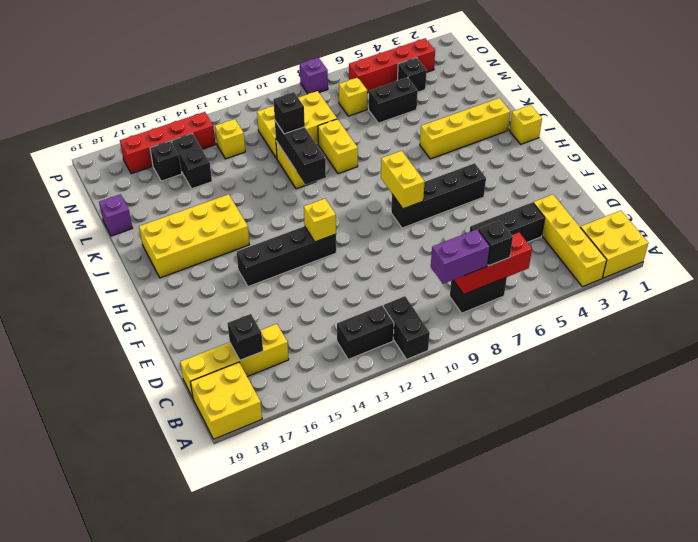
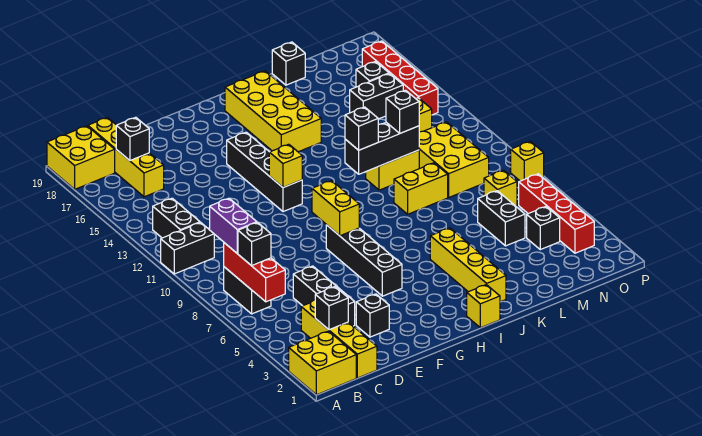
yellow brick A3:D3 level 1 -> yellow brick C1:C4 level 1
none -> black brick C3 level 2
none -> black brick E3 level 1
yellow brick G8:H8 level 2 -> yellow brick G8:G9 level 2
none -> black brick J11 level 3
purple brick L19 level 1 -> black brick L19 level 1
purple brick P8 level 1 -> yellow brick P8 level 1

